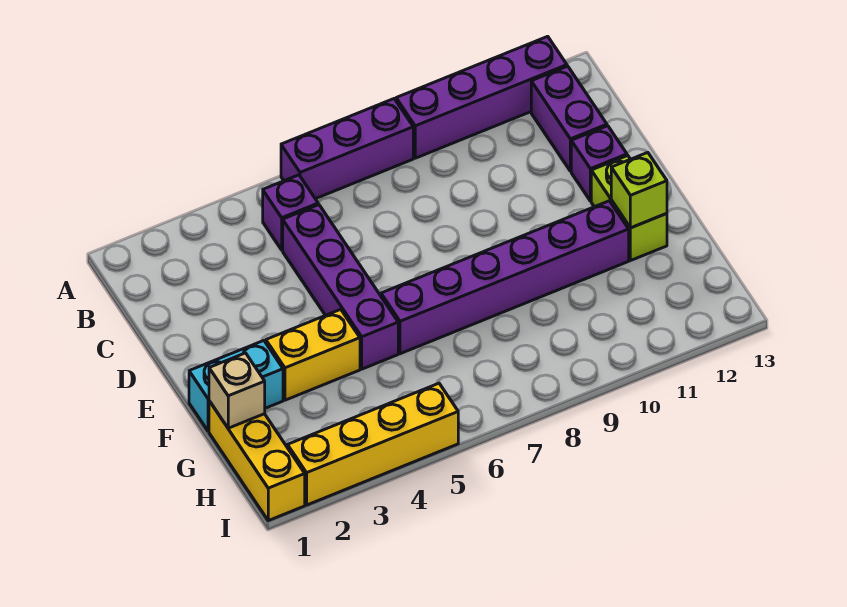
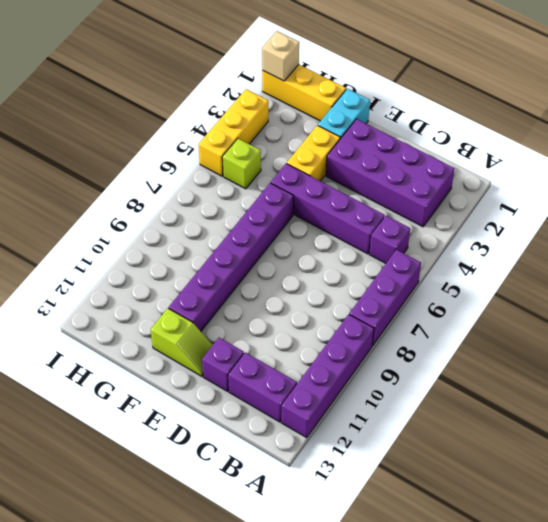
none -> purple brick B2:E3 level 1
lime brick E12:F12 level 1 -> lime slope E12:F12 level 1 top F
lime brick F12 level 2 -> lime brick H5 level 1
tan brick G1 level 2 -> tan brick I1 level 2
yellow brick I2:I5 level 1 -> yellow brick I3:I5 level 1

